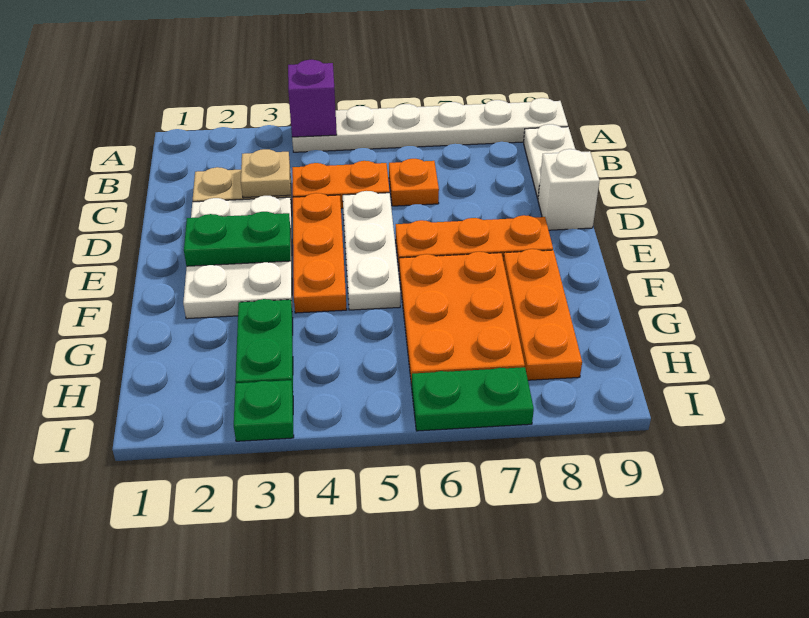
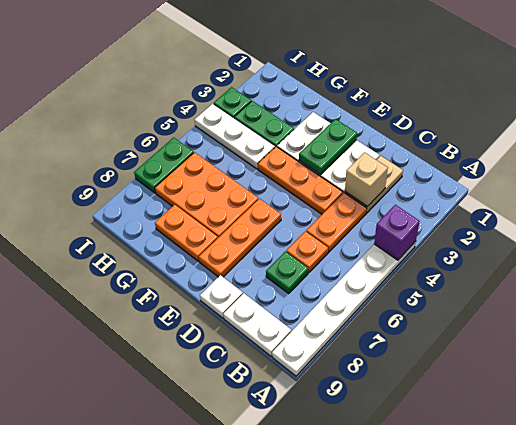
tan plate C3 level 2 -> tan brick C3 level 2
none -> green plate C7 level 1
white plate D5:F5 level 1 -> white plate G4:I4 level 1
white brick D9 level 1 -> white plate D9 level 1
orange plate F8:H8 level 1 -> orange plate F8:G8 level 1

